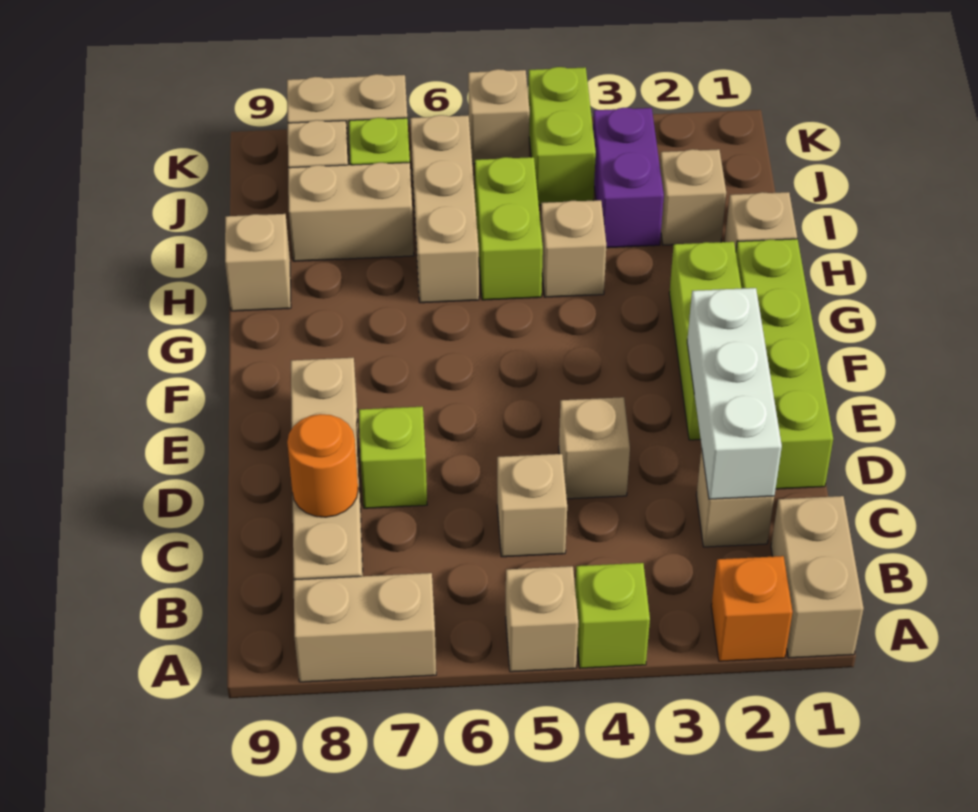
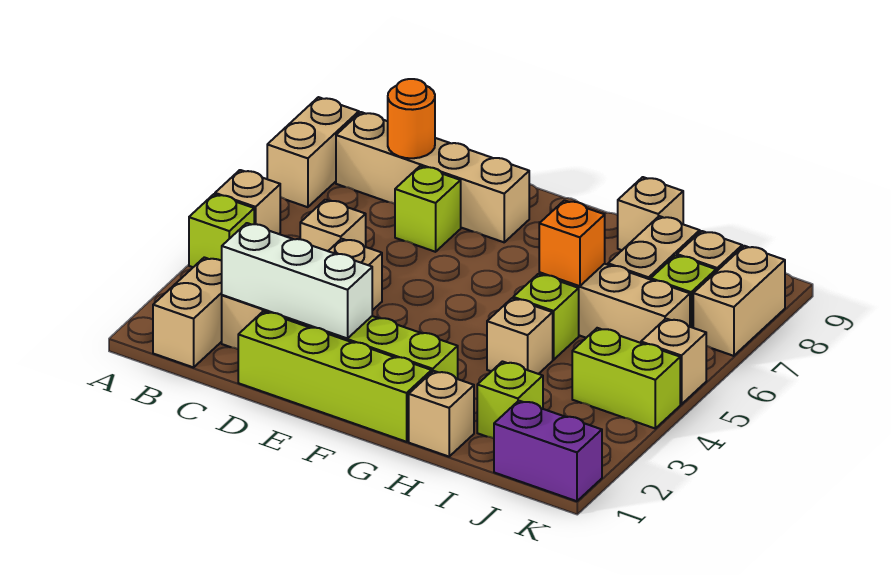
tan brick A1:B1 level 1 -> tan brick B1:B2 level 1
orange brick A2 level 1 -> orange brick H6 level 2
lime brick H5:I5 level 1 -> lime brick H5 level 1
tan brick I2 level 1 -> lime brick I2 level 1
purple brick I3:J3 level 1 -> purple brick J1:K1 level 1

